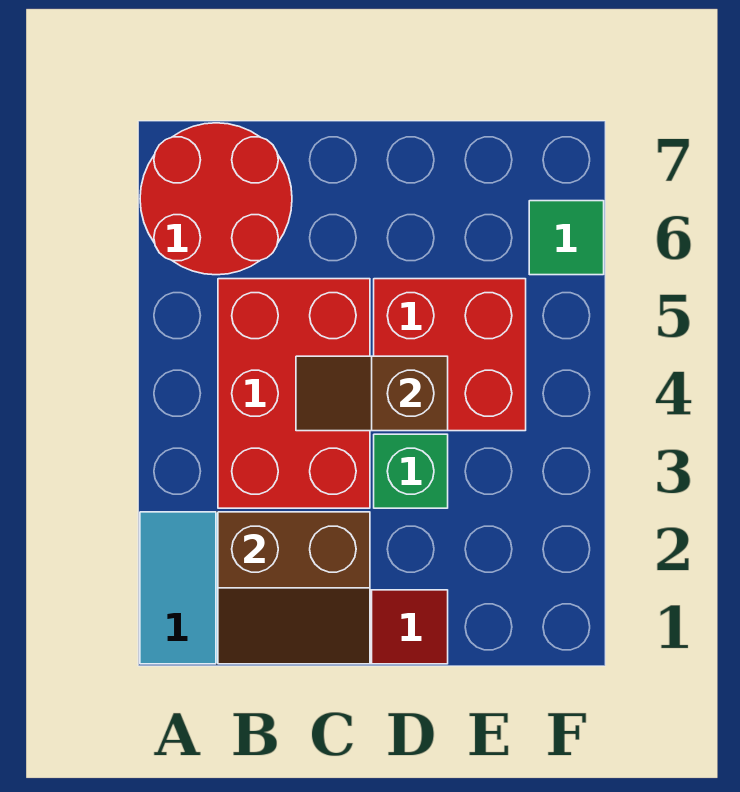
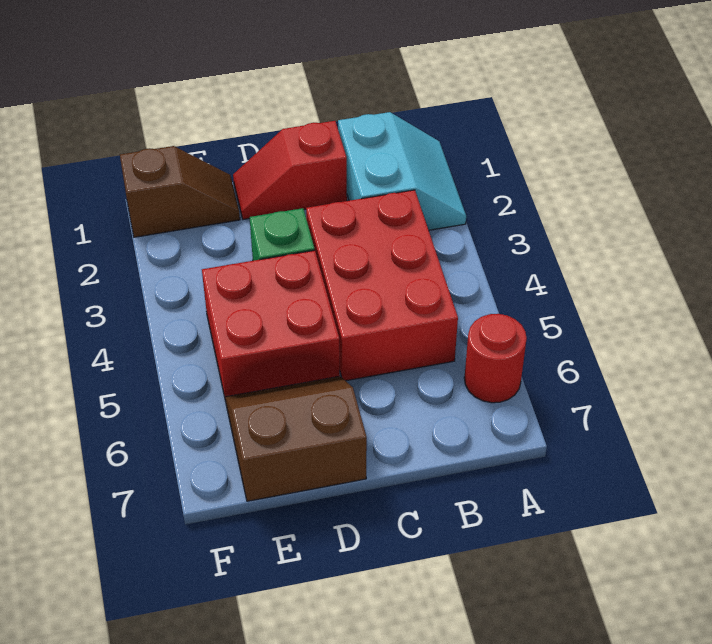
red round brick A6:B7 level 1 -> red round brick A6 level 1
brown slope B1:C2 level 2 top 2 -> brown slope D6:E7 level 1 top 7
brown slope C4:D4 level 2 top D -> brown slope E1:F1 level 1 top F
green tile F6 level 1 -> none

